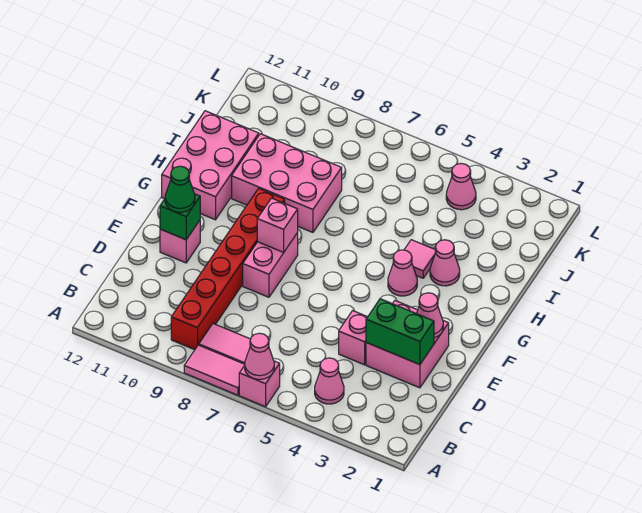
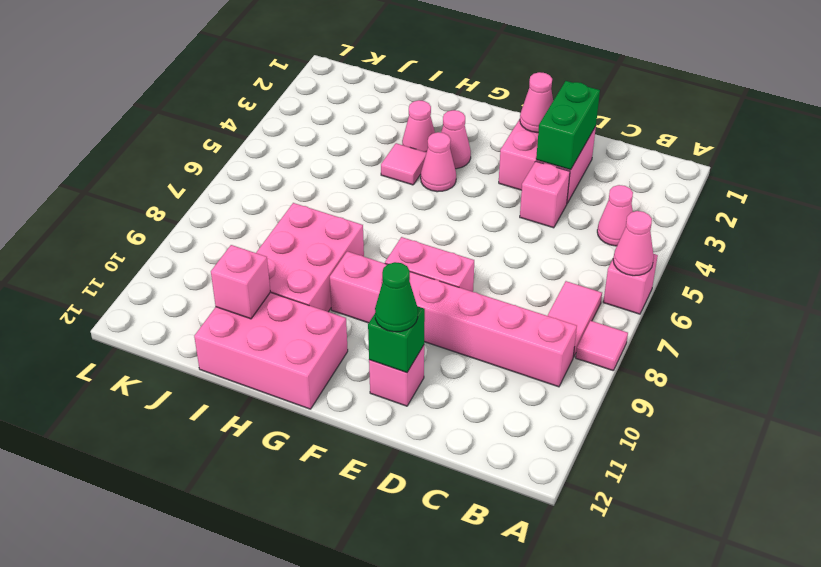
pink tile A7:A8 level 1 -> pink tile A8 level 1
red brick B9:G9 level 1 -> pink brick B9:G9 level 1
pink brick F8 level 2 -> pink brick I11 level 2
pink cone K4 level 1 -> pink cone G3 level 1

